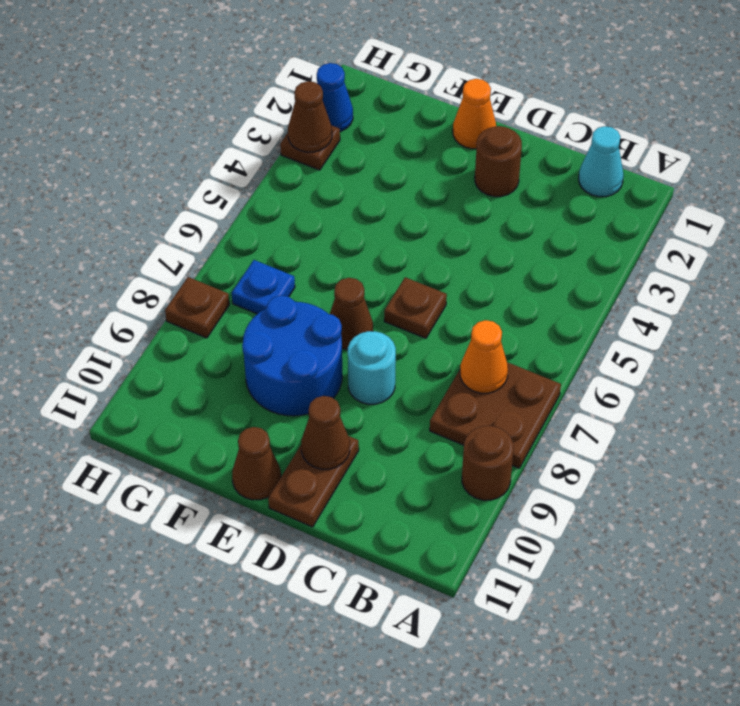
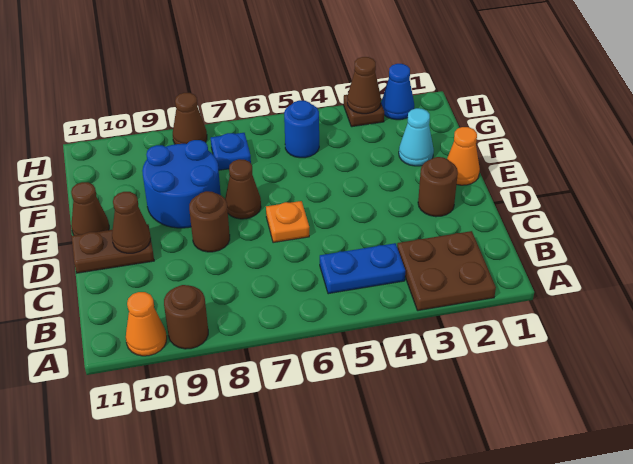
brown plate A7:B8 level 1 -> brown plate A2:B3 level 1
cyan cone B1 level 1 -> cyan cone F2 level 1
none -> blue plate B4:B5 level 1
orange cone B7 level 2 -> orange cone A10 level 1
brown plate D6 level 1 -> orange plate D6 level 1
cyan round brick D8 level 1 -> brown round brick D8 level 1
none -> blue round brick G5 level 1
brown plate H8 level 1 -> brown cone H8 level 1

